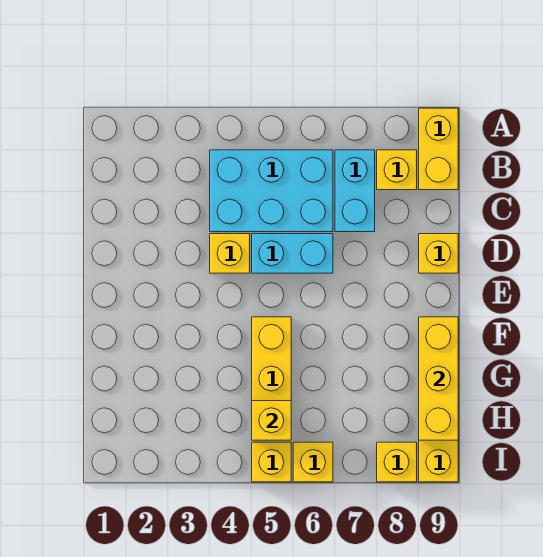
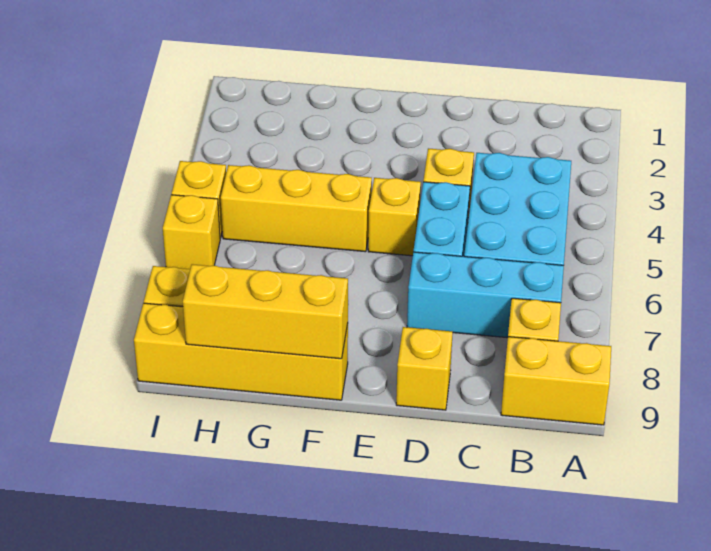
cyan brick B7:C7 level 1 -> cyan brick B7:D7 level 1
yellow brick H5 level 2 -> yellow brick E5 level 1

